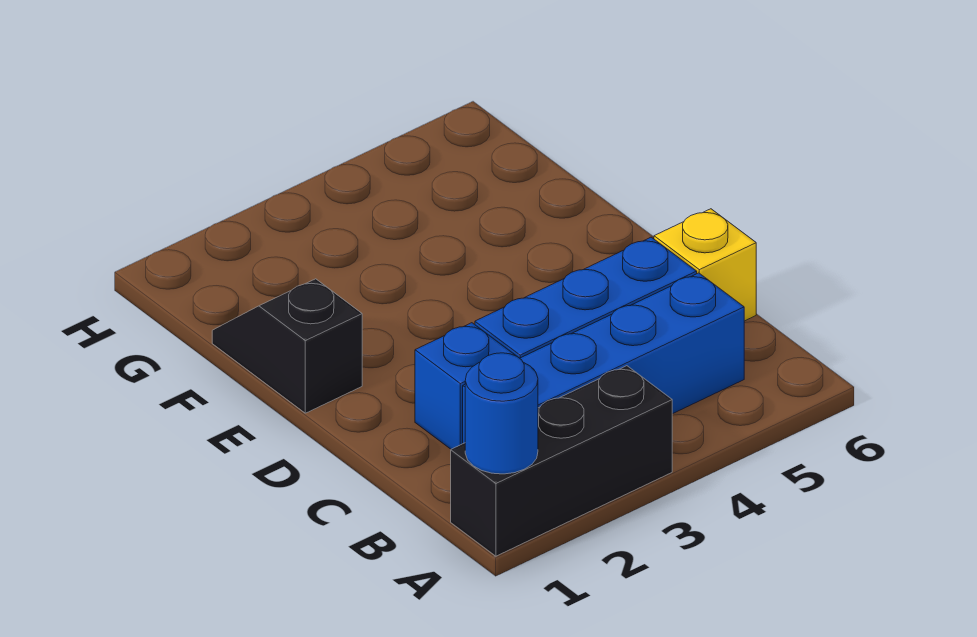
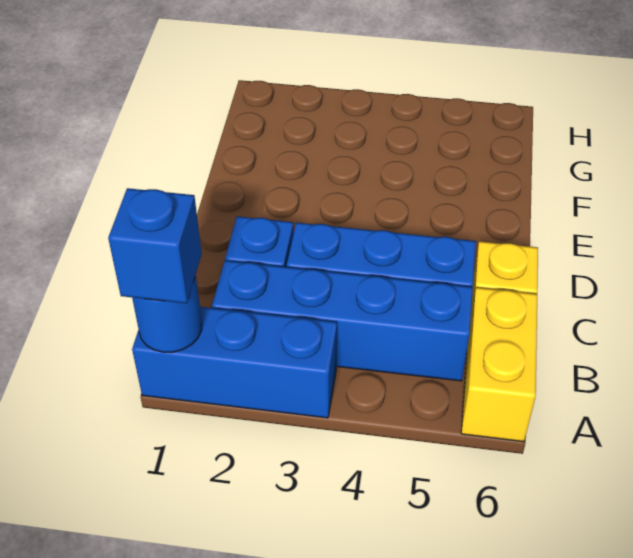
black brick A1:A3 level 1 -> blue brick A1:A3 level 1
none -> blue brick A1 level 3
none -> yellow brick A6:B6 level 1
black slope E1:F1 level 1 top E -> none

